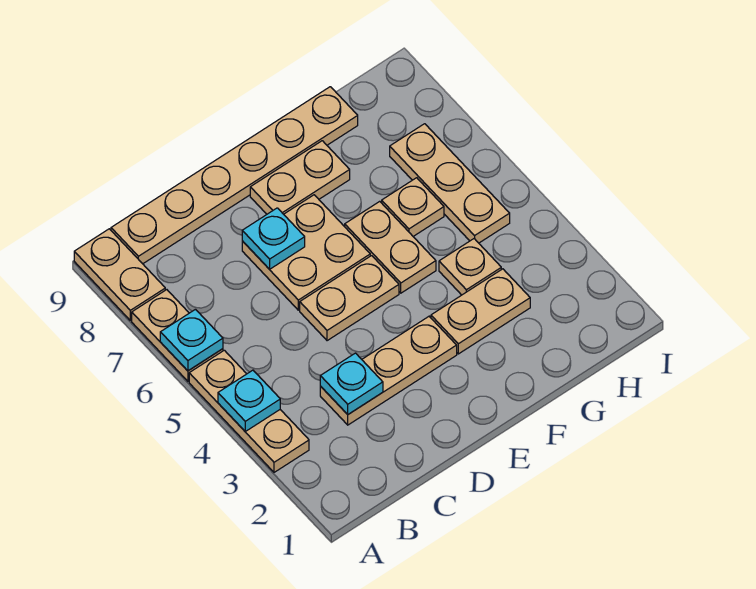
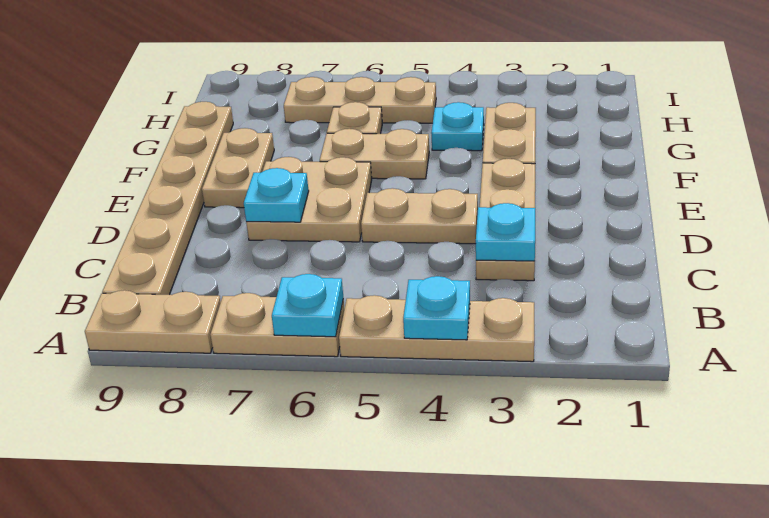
tan plate D5:E5 level 1 -> tan plate D4:D5 level 1
tan plate G4 level 1 -> cyan plate G4 level 1

